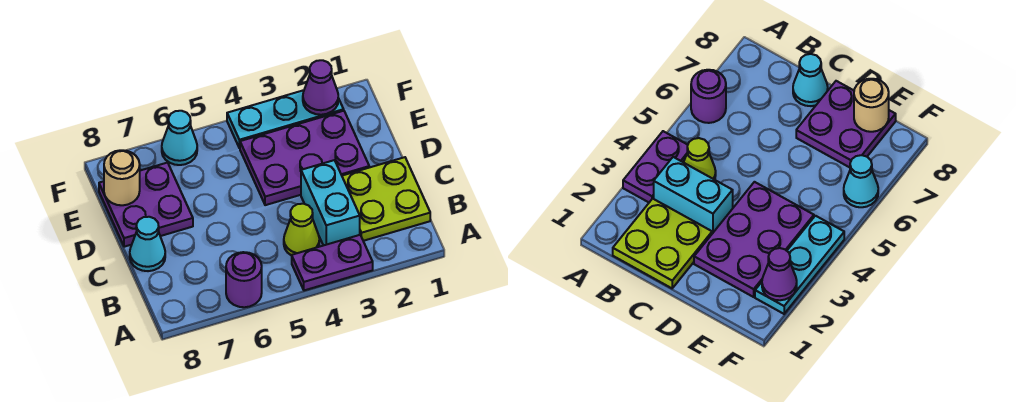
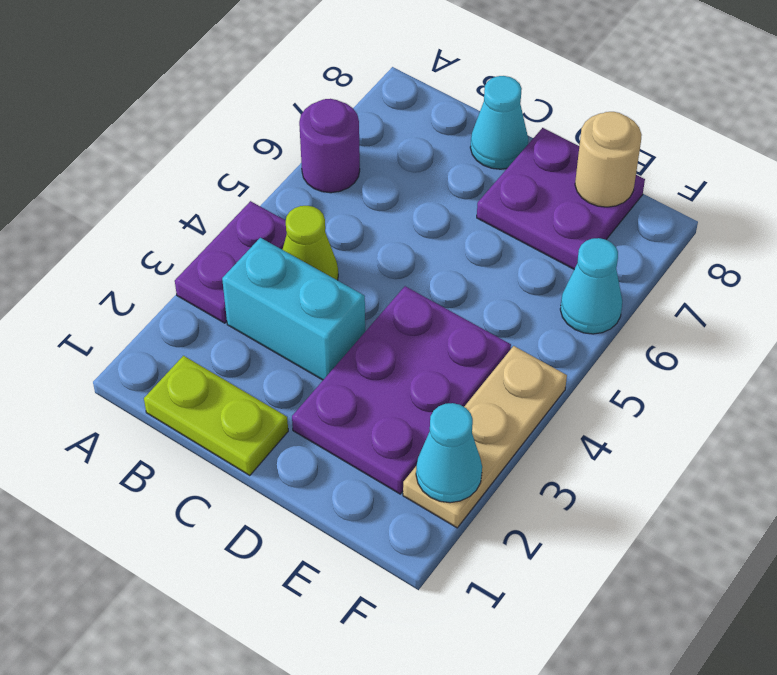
lime plate B1:C2 level 1 -> lime plate B1:C1 level 1
cyan plate F2:F4 level 1 -> tan plate F2:F4 level 1
purple cone F2 level 2 -> cyan cone F2 level 2

